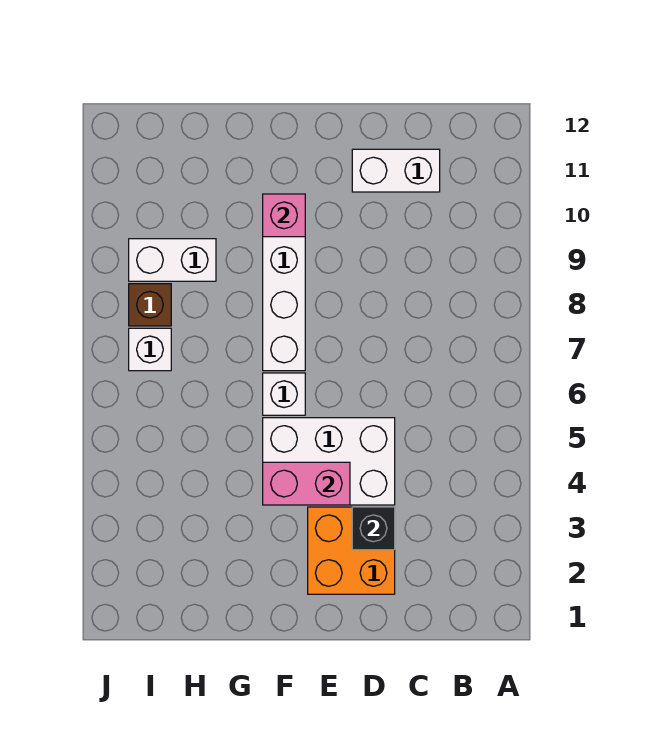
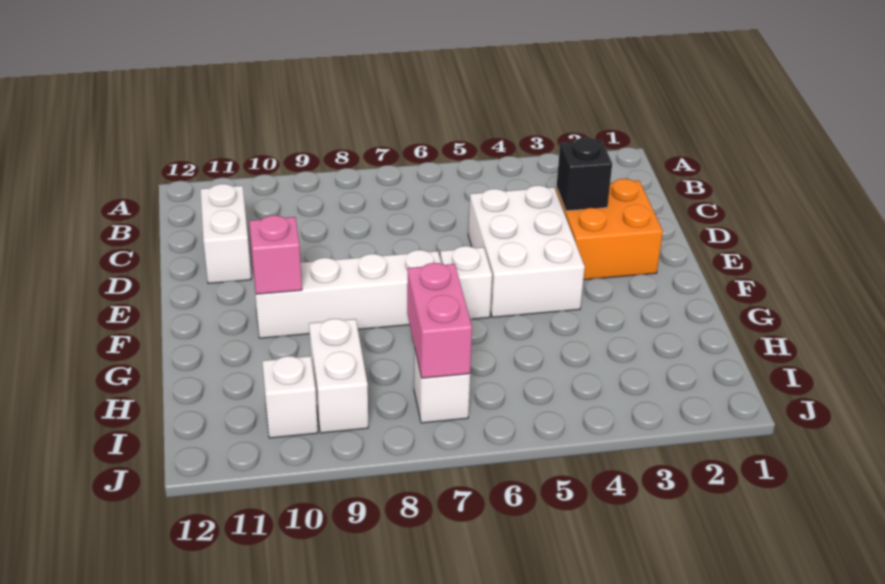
pink brick E4:F4 level 2 -> pink brick H7:I7 level 2
brown brick I8 level 1 -> none
none -> white brick I10 level 1

